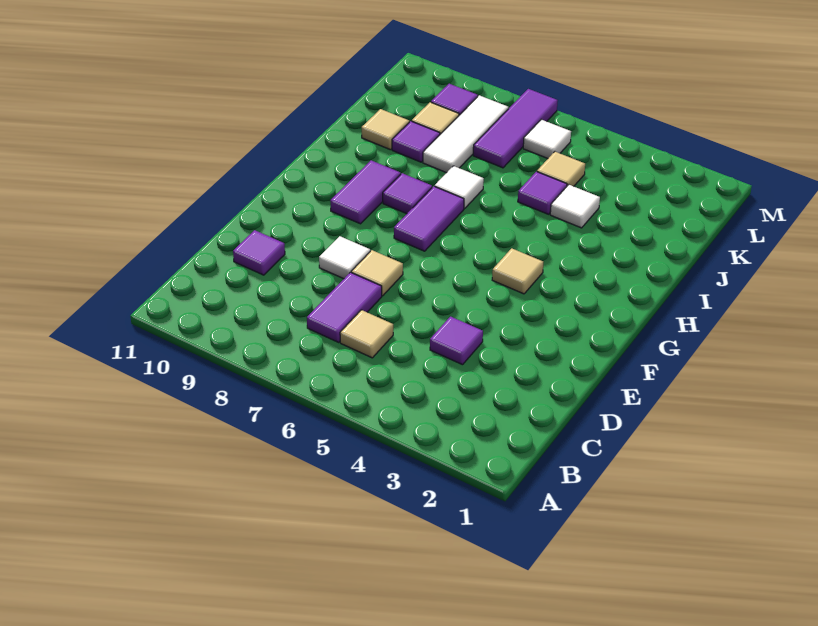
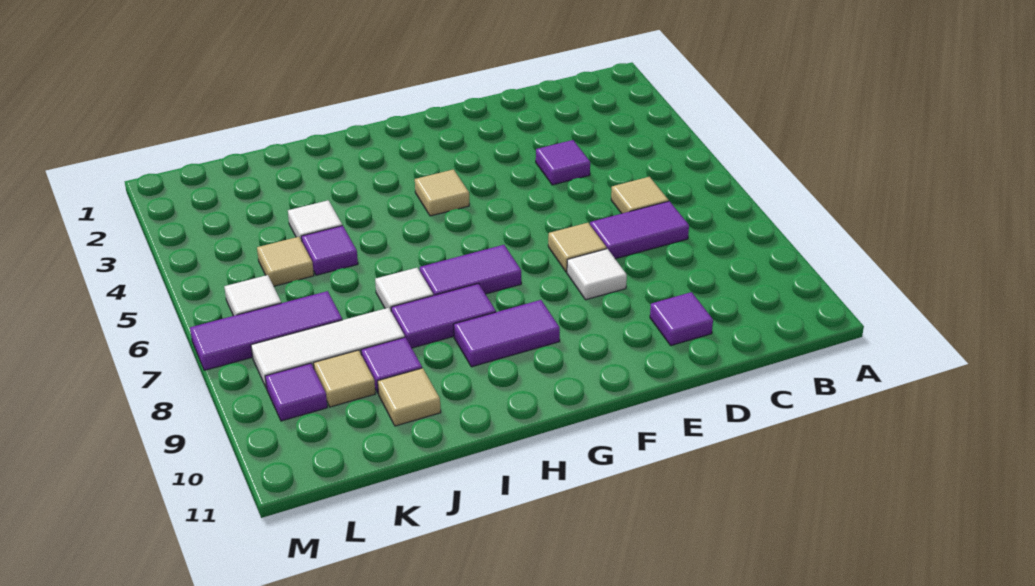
purple tile H8 level 1 -> purple tile H8:I8 level 1

